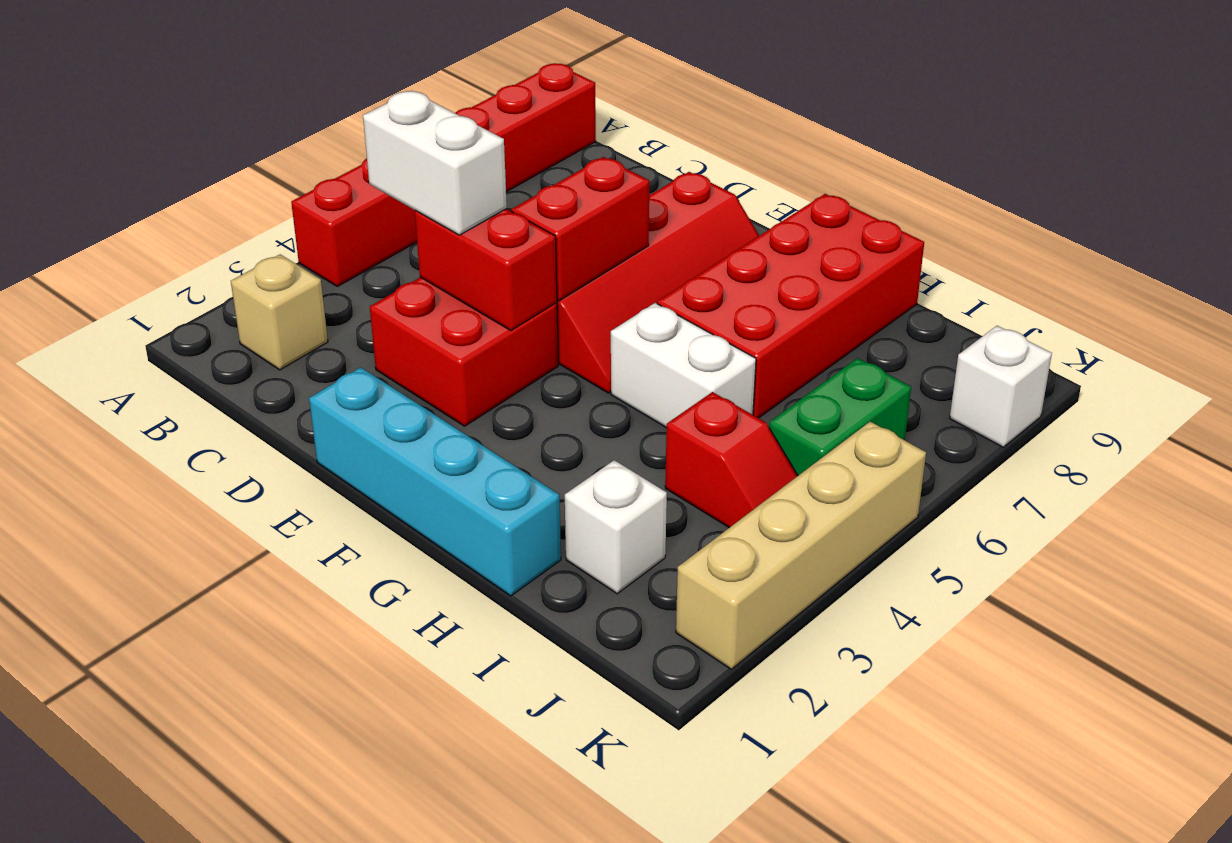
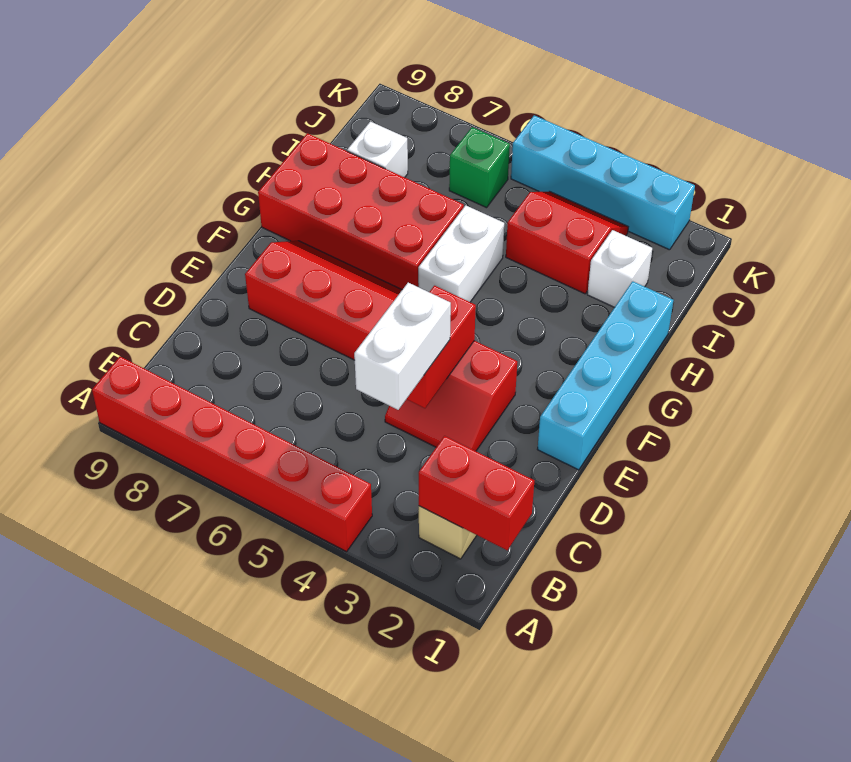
red brick D3:E4 level 1 -> red slope D3:E4 level 1 top E
red brick E5:E6 level 2 -> red brick B1:B2 level 2
red slope I4:J4 level 1 top I -> red slope I3:J4 level 1 top I
green brick J5:J6 level 1 -> green brick J6 level 1
tan brick K2:K5 level 1 -> cyan brick K2:K5 level 1
white brick K8 level 1 -> white brick I8 level 1

